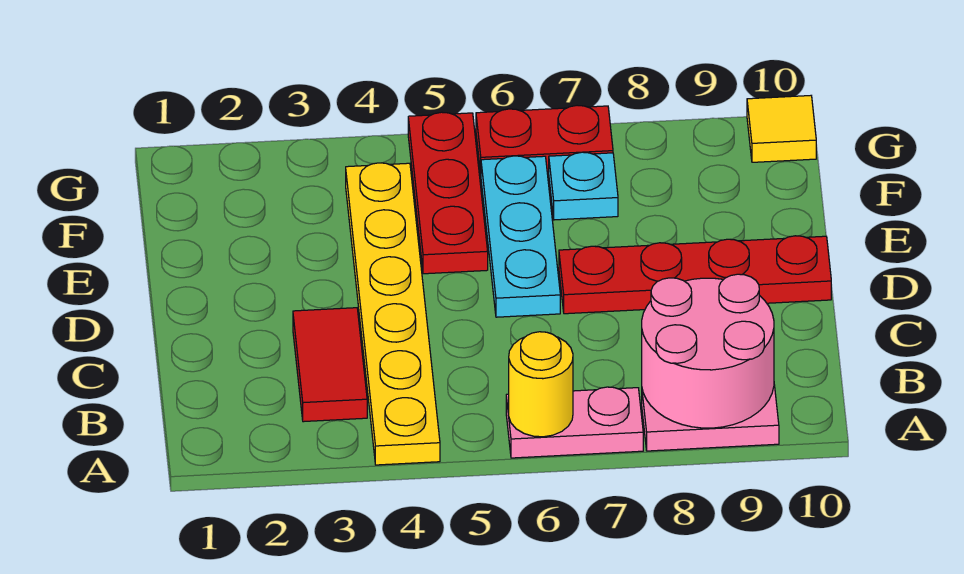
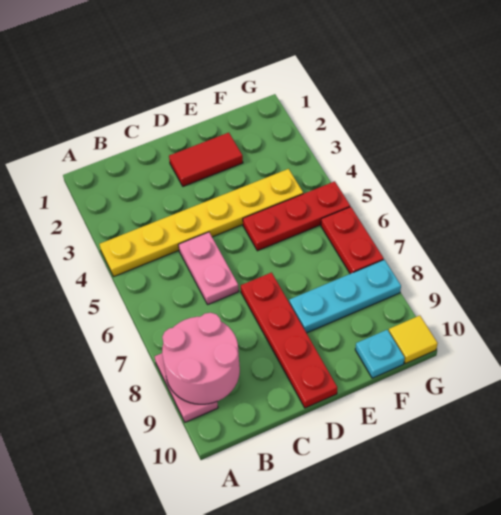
pink plate A6:A7 level 1 -> pink plate C5:C6 level 1
yellow round brick A6 level 2 -> none
red tile B3:C3 level 1 -> red tile D2:E2 level 1
cyan plate D6:F6 level 1 -> cyan plate E8:G8 level 1
cyan plate F7 level 1 -> cyan plate F10 level 1

